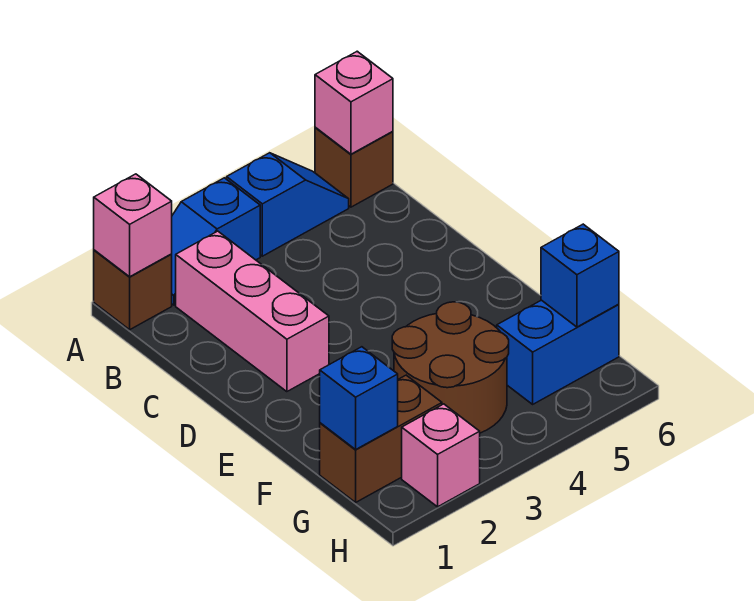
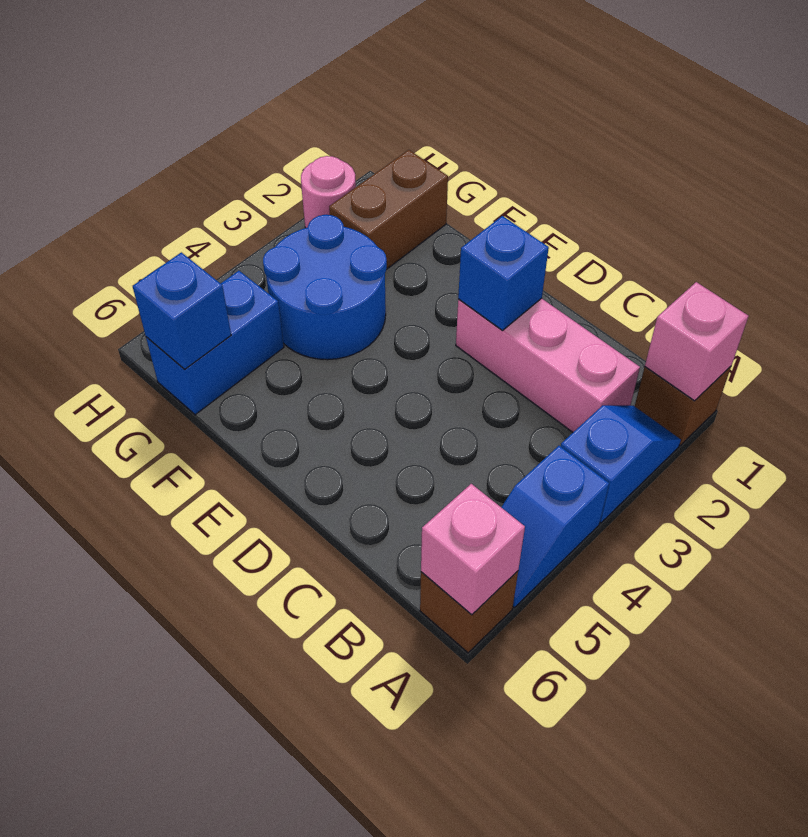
brown round brick F3:G4 level 1 -> blue round brick F3:G4 level 1
blue brick G1 level 2 -> blue brick D2 level 2
pink brick H2 level 1 -> pink round brick H2 level 1

